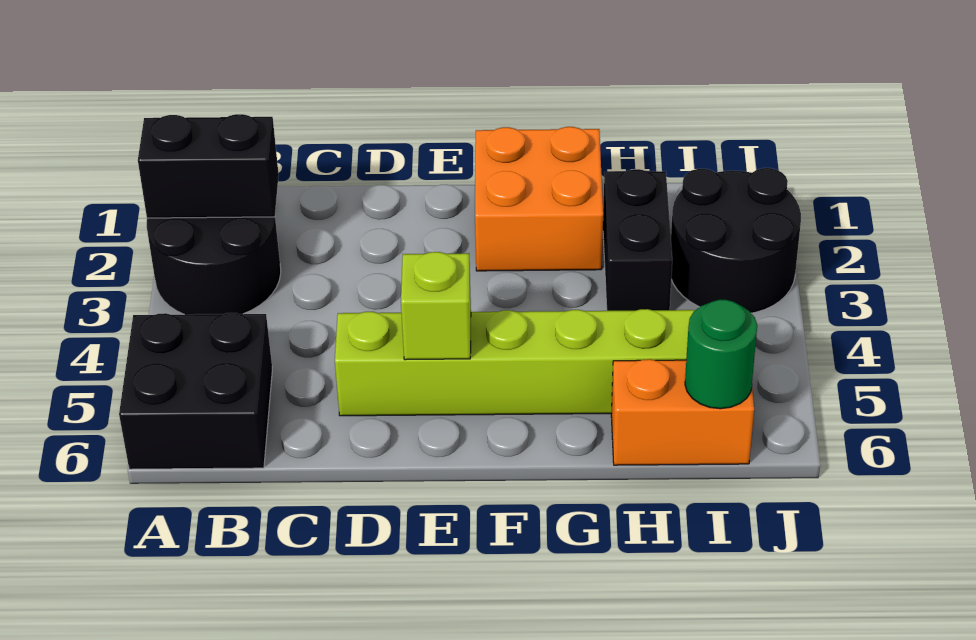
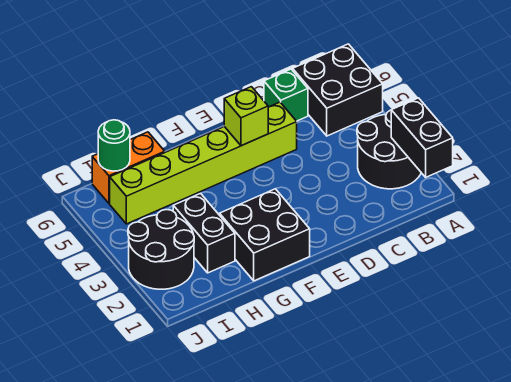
black brick A2:B2 level 2 -> black brick A1:A2 level 2
none -> green brick C6 level 1
orange brick F1:G2 level 1 -> black brick F1:G2 level 1

